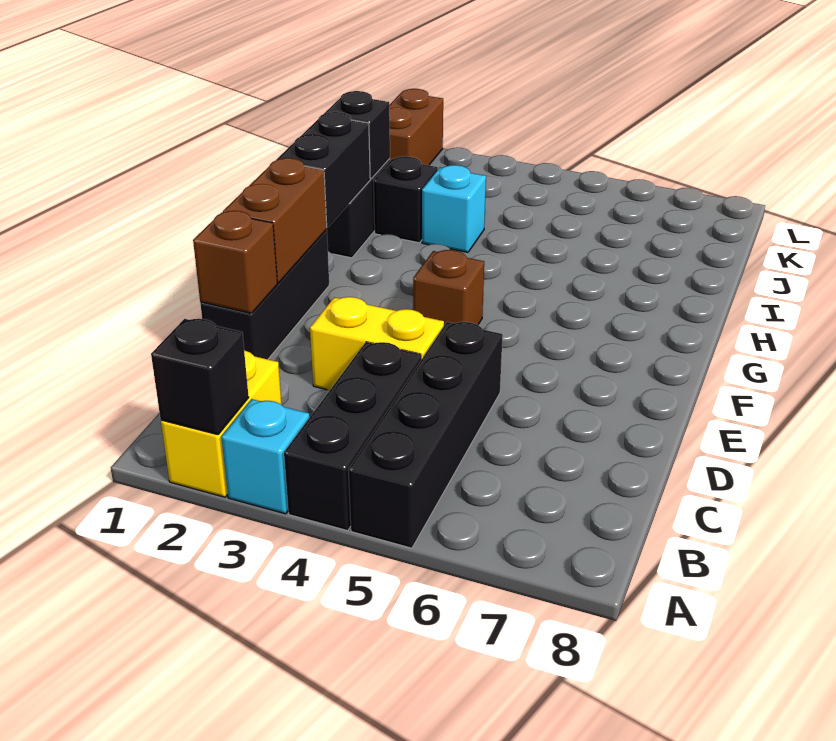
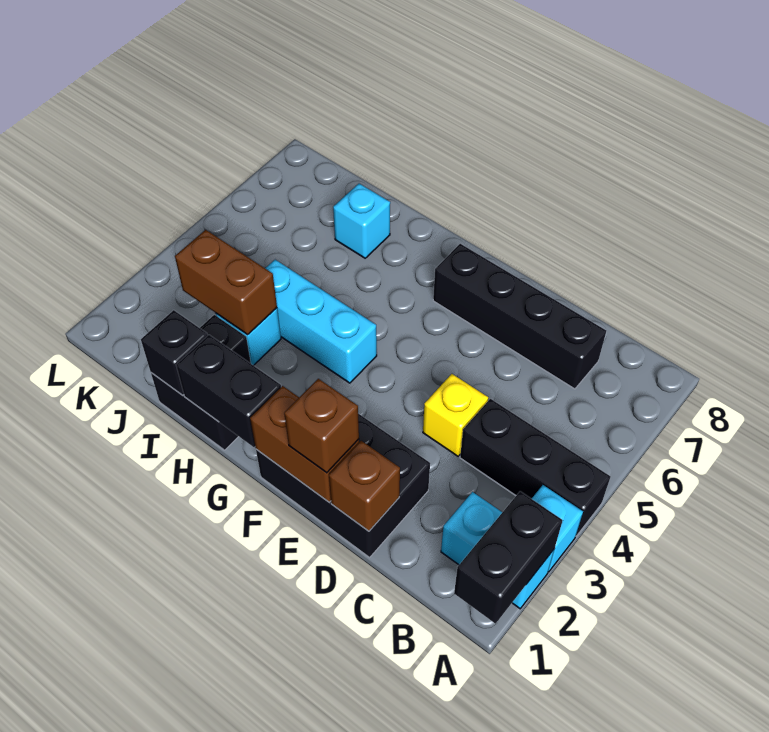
yellow brick A2:B2 level 1 -> cyan brick A2:B2 level 1
black brick A2 level 2 -> black brick A1:A2 level 2
black brick A5:D5 level 1 -> black brick C7:F7 level 1
black brick D1:F1 level 1 -> black brick D1:F2 level 1
yellow brick D3:D4 level 1 -> yellow brick D4 level 1
brown brick F4 level 1 -> brown brick E1 level 3
none -> cyan brick G4:I4 level 1
none -> cyan brick I7 level 1
brown brick K1:L1 level 1 -> brown brick I3:J3 level 2

